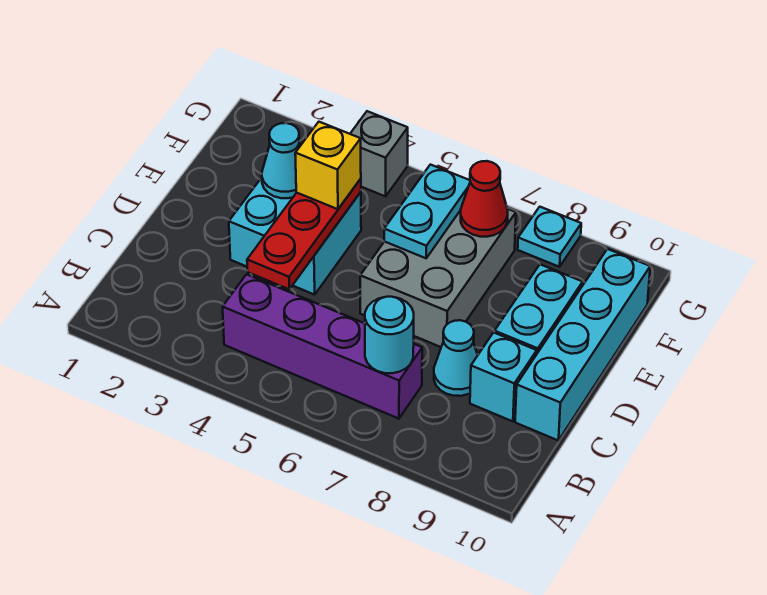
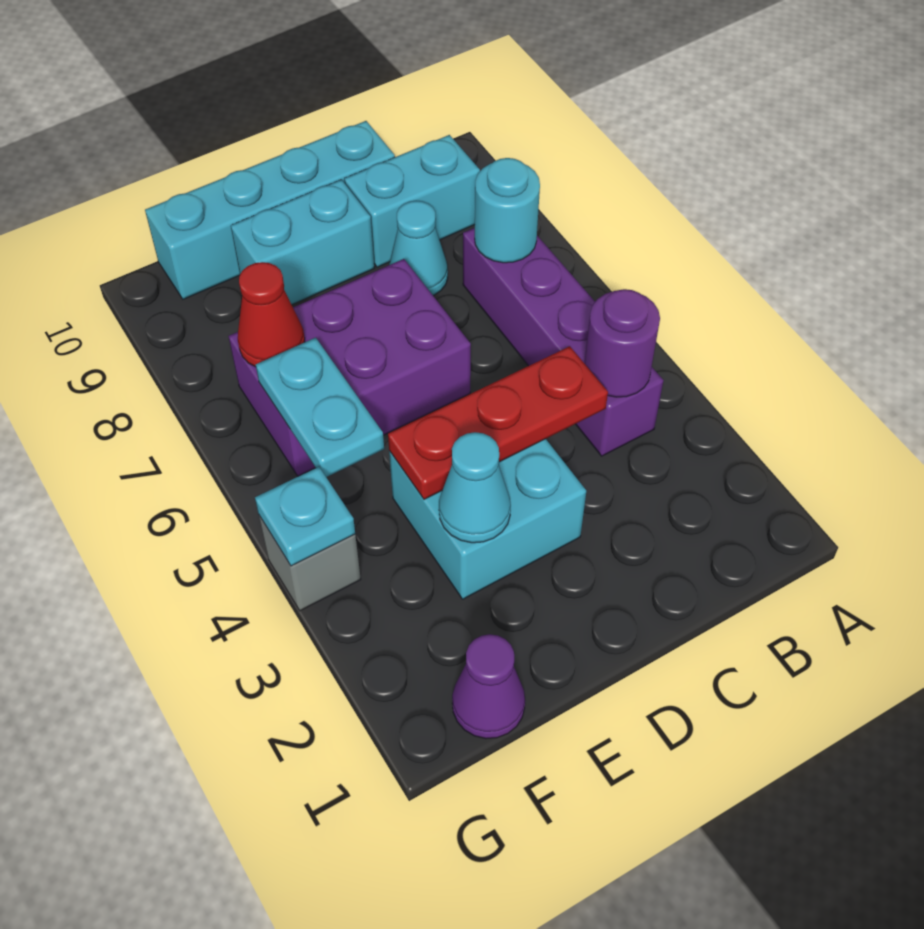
none -> purple round brick B4 level 2
cyan brick C9 level 1 -> cyan brick B9:C9 level 1
grey brick D6:F7 level 1 -> purple brick D6:F7 level 1
yellow brick E4 level 3 -> none
cyan plate E6:F6 level 2 -> cyan plate F5:F6 level 2
none -> purple cone F1 level 1
cyan plate G8 level 1 -> cyan plate G4 level 2

